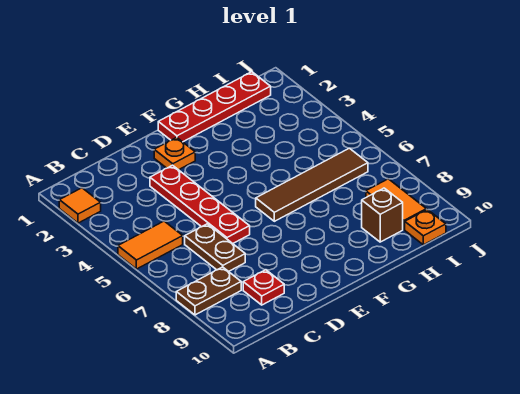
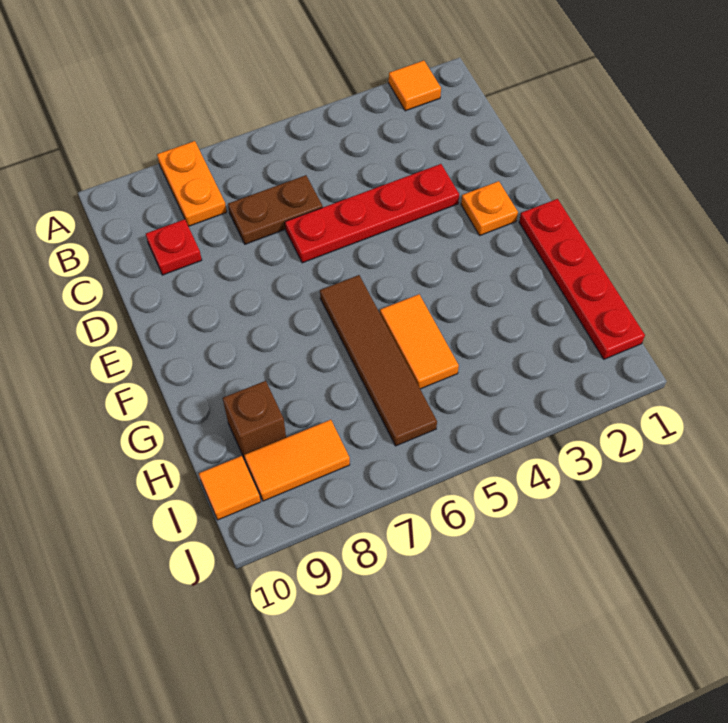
orange tile A5:B5 level 1 -> orange tile G5:H5 level 1
brown plate A8:B8 level 1 -> orange plate A8:B8 level 1
orange plate I10 level 1 -> orange tile I10 level 1

